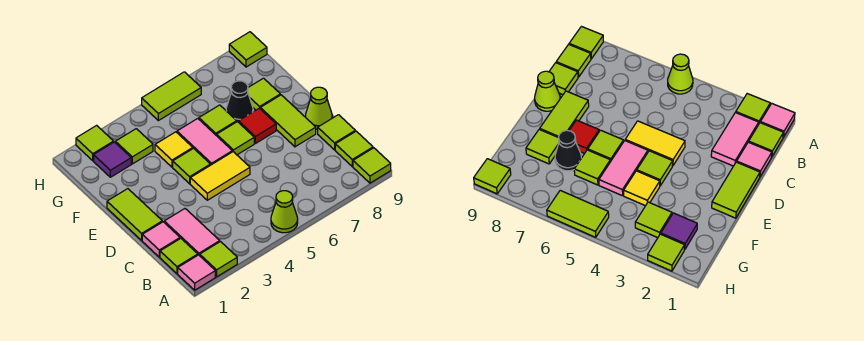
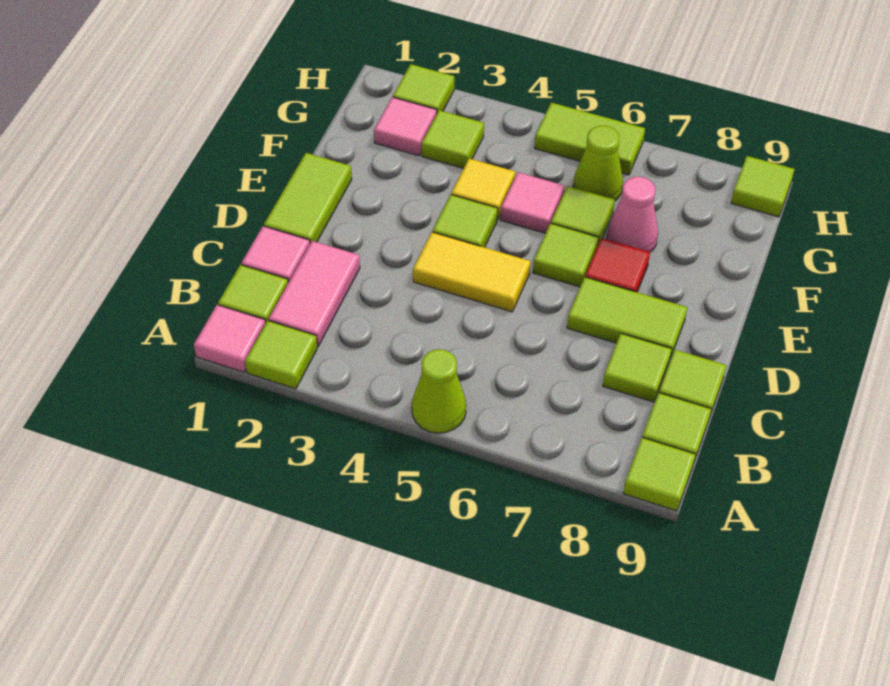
lime tile D8:E8 level 1 -> lime tile D7:D8 level 1
lime cone D9 level 1 -> lime cone G6 level 1
pink tile E5:F5 level 1 -> pink tile F5 level 1
black cone F7 level 1 -> pink cone F7 level 1
lime tile F8 level 1 -> lime tile C8 level 1
purple tile G2 level 1 -> pink tile G2 level 1

